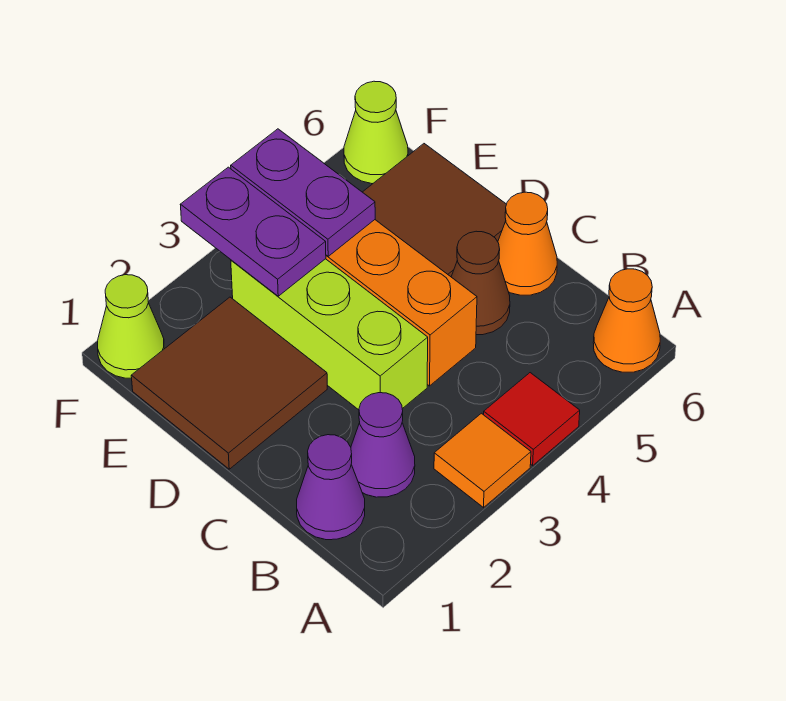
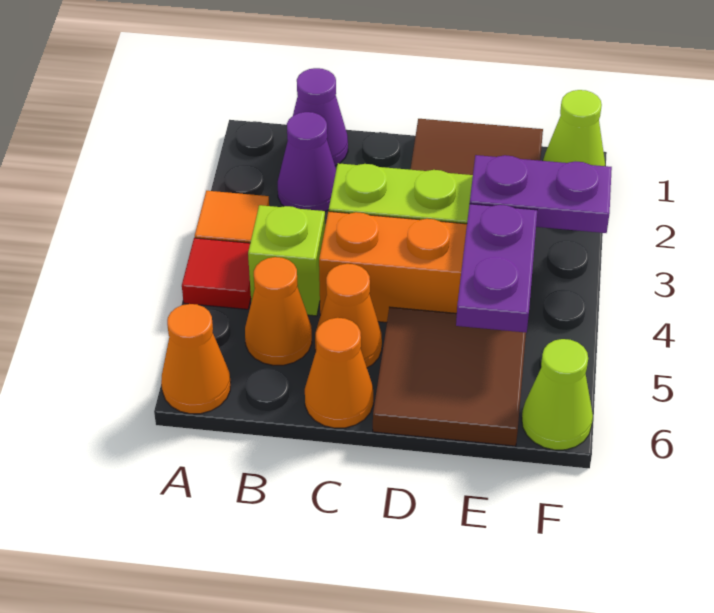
none -> lime brick B4 level 1
none -> orange cone B5 level 1
brown cone C5 level 1 -> orange cone C5 level 1
purple plate E4:F4 level 2 -> purple plate E4:E5 level 2

